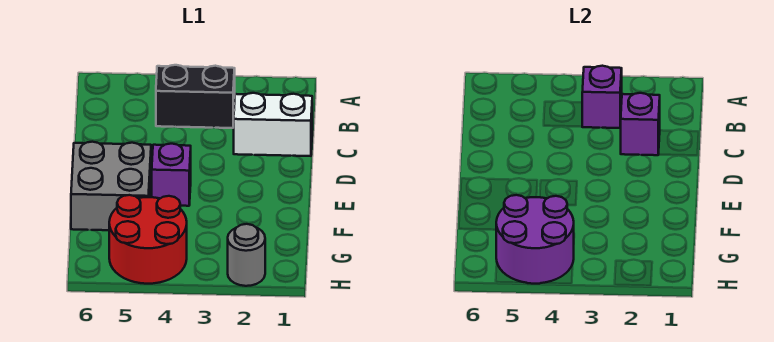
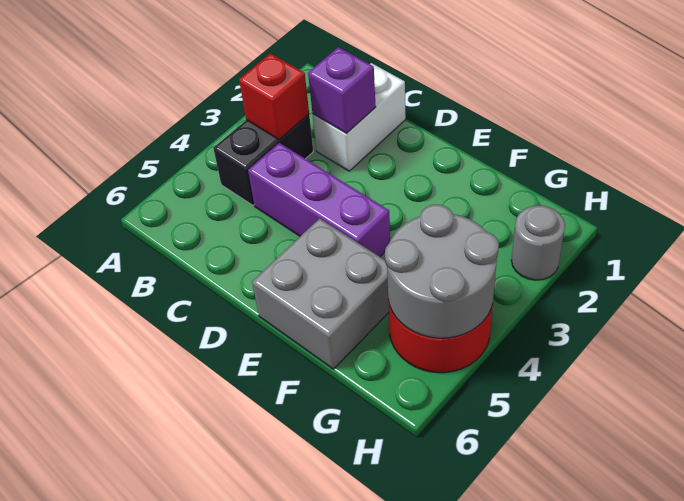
purple brick B3 level 2 -> red brick B3 level 2
purple brick E4 level 1 -> purple brick C4:E4 level 1
purple round brick G4:H5 level 2 -> grey round brick G4:H5 level 2

